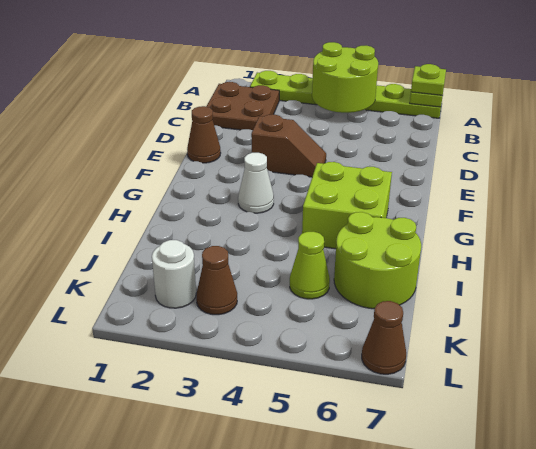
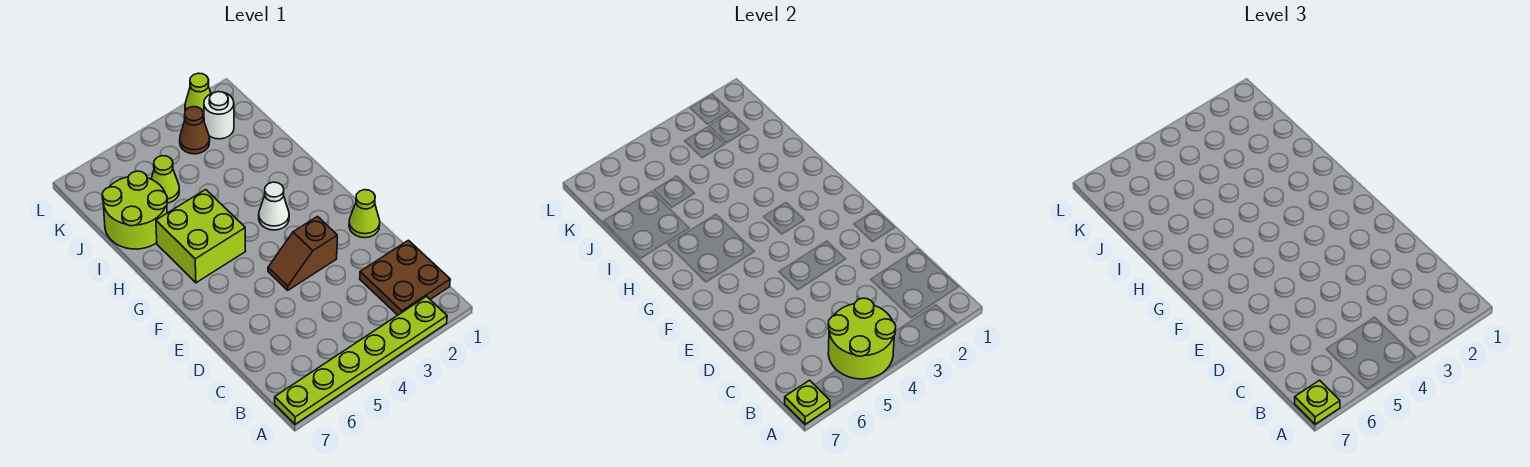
brown cone E1 level 1 -> lime cone E1 level 1
none -> lime cone L2 level 1
brown cone L7 level 1 -> none

